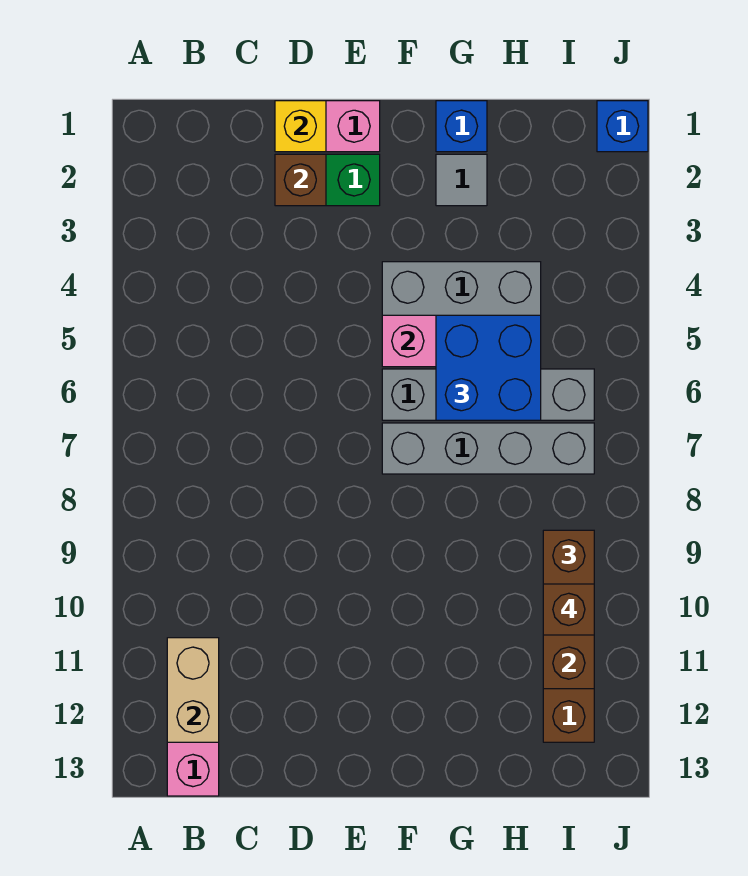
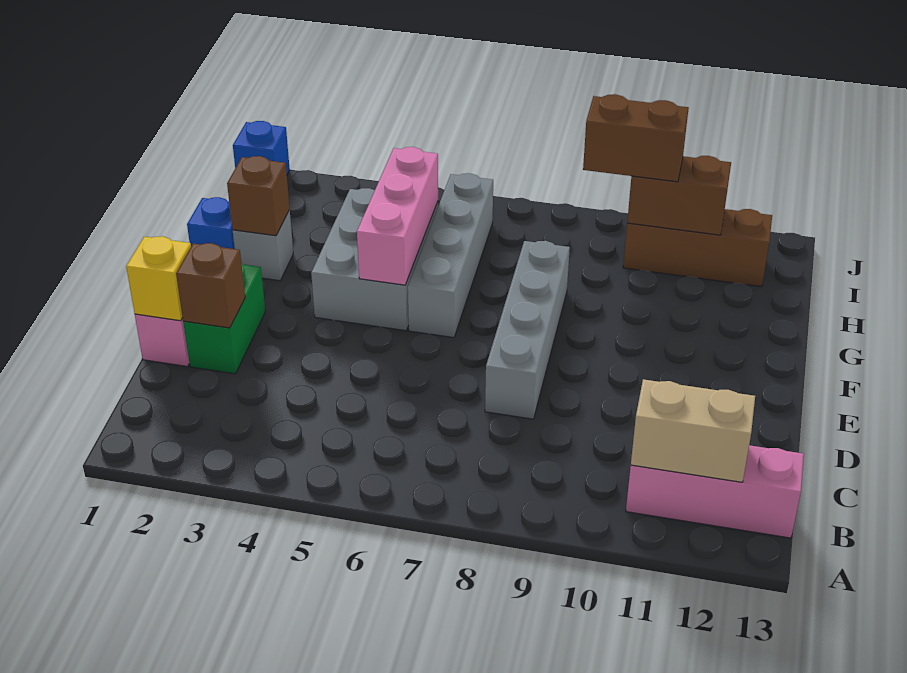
grey brick F7:I7 level 1 -> grey brick D8:G8 level 1
grey tile G2 level 1 -> grey brick G2 level 1
blue brick G5:H6 level 3 -> none
brown brick I10 level 4 -> brown brick G2 level 2

